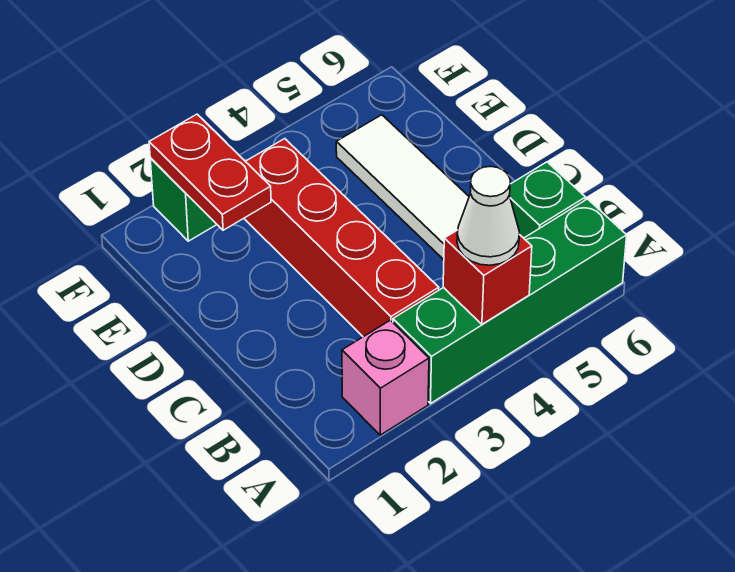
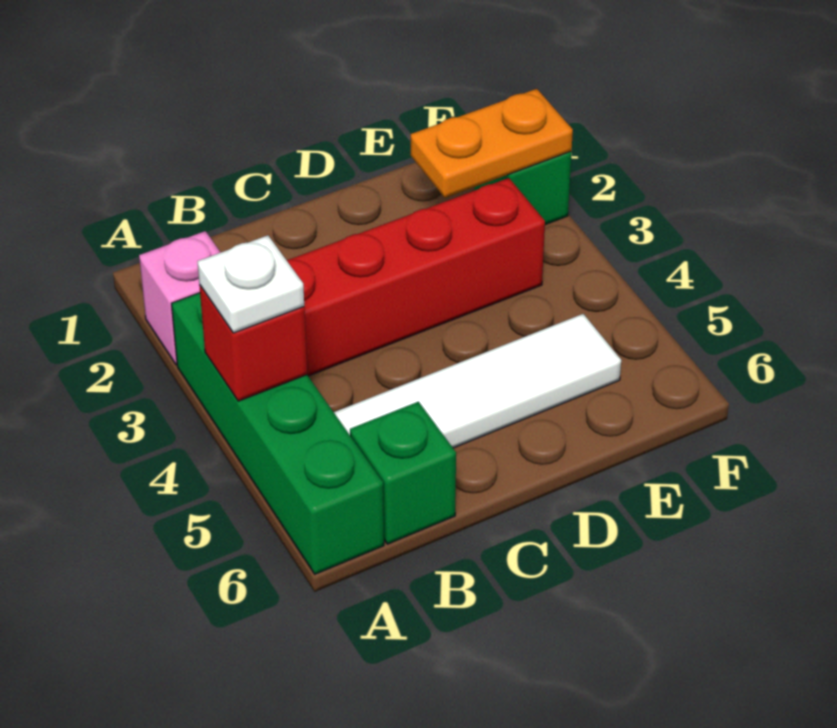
white cone A4 level 3 -> white plate A4 level 3
red plate E2:F2 level 2 -> orange plate E2:F2 level 2

